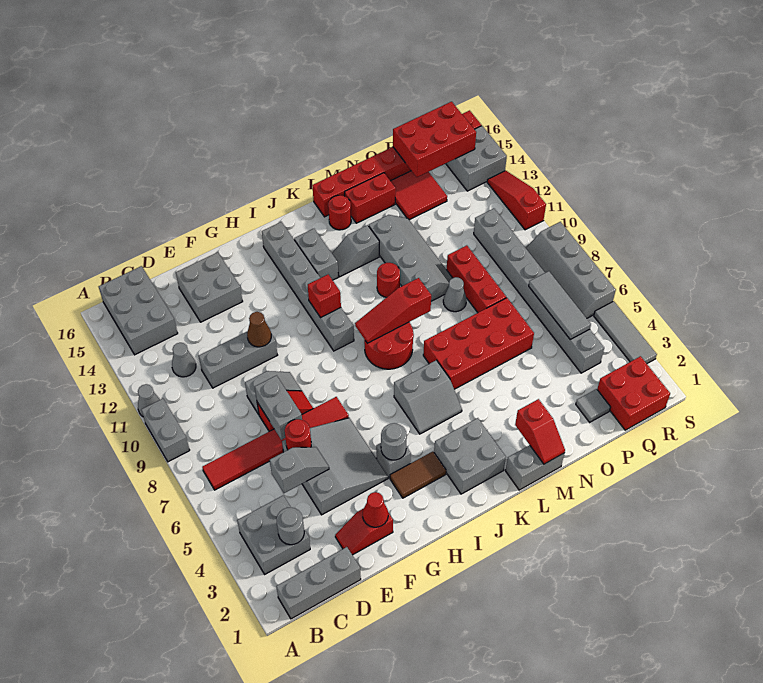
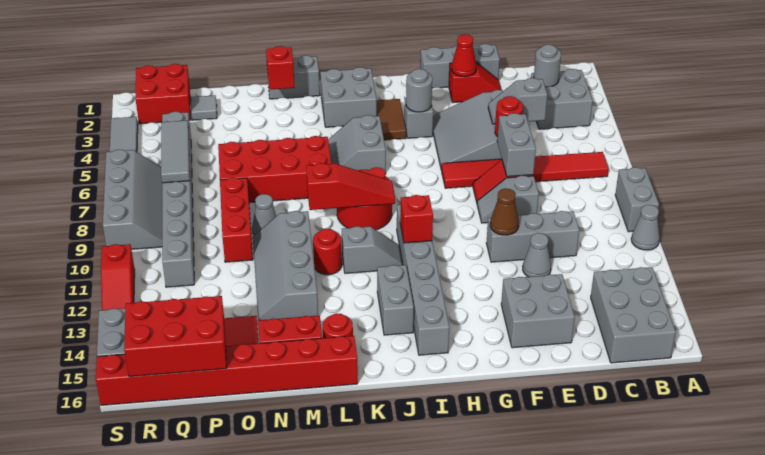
grey brick B1:D1 level 1 -> grey brick E1:G1 level 1
grey cone C12 level 1 -> grey cone E12 level 1
brown tile H3:I3 level 1 -> brown tile I3:I4 level 1
grey slope J5:K6 level 1 top 6 -> grey slope J5:K6 level 1 top J
grey slope K13:L13 level 1 top L -> grey slope J11:K11 level 1 top K

